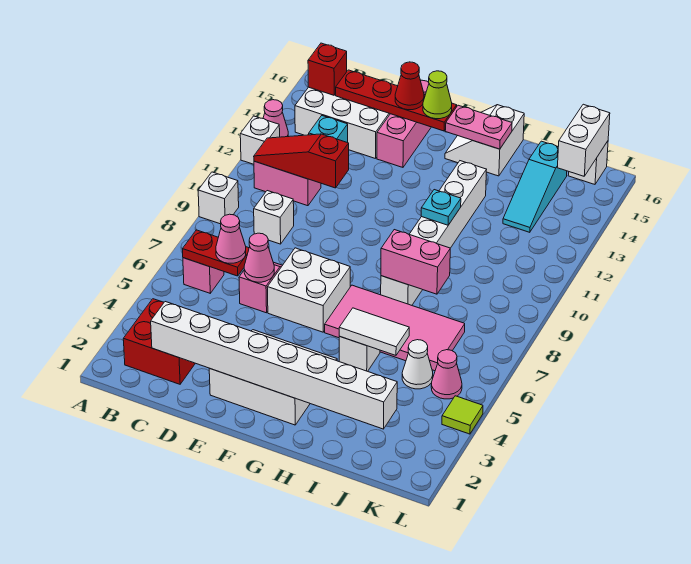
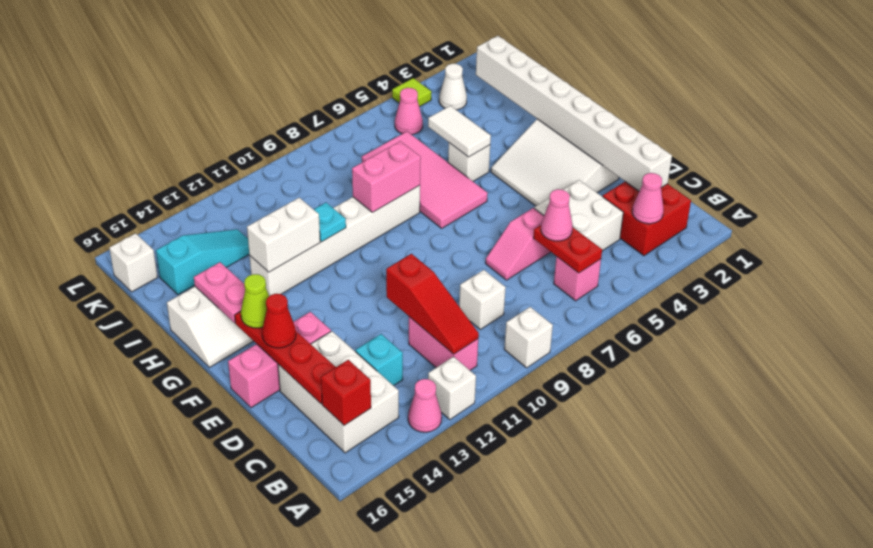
pink cone D6 level 2 -> pink cone B3 level 2
white brick E6:F7 level 1 -> white brick C4:D5 level 1
pink brick H8:I8 level 2 -> pink brick H8:H9 level 2
white cone J5 level 1 -> white cone K3 level 1
white brick K15:K16 level 2 -> white brick H12:H13 level 2

